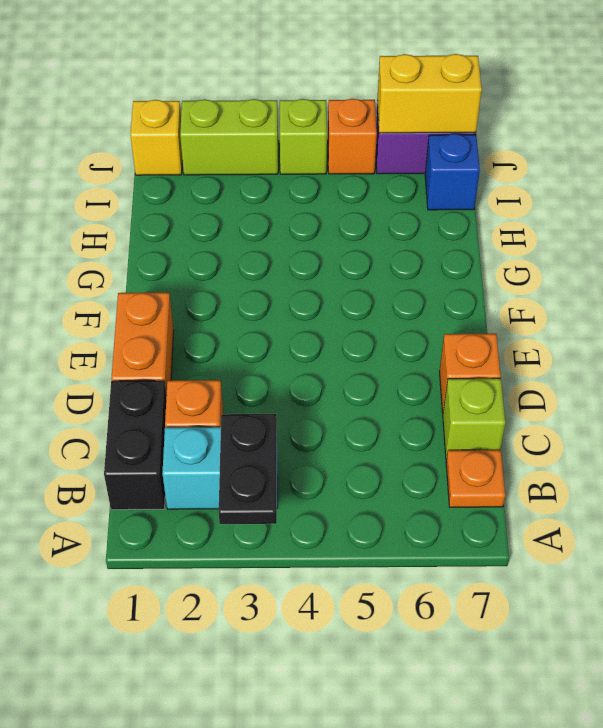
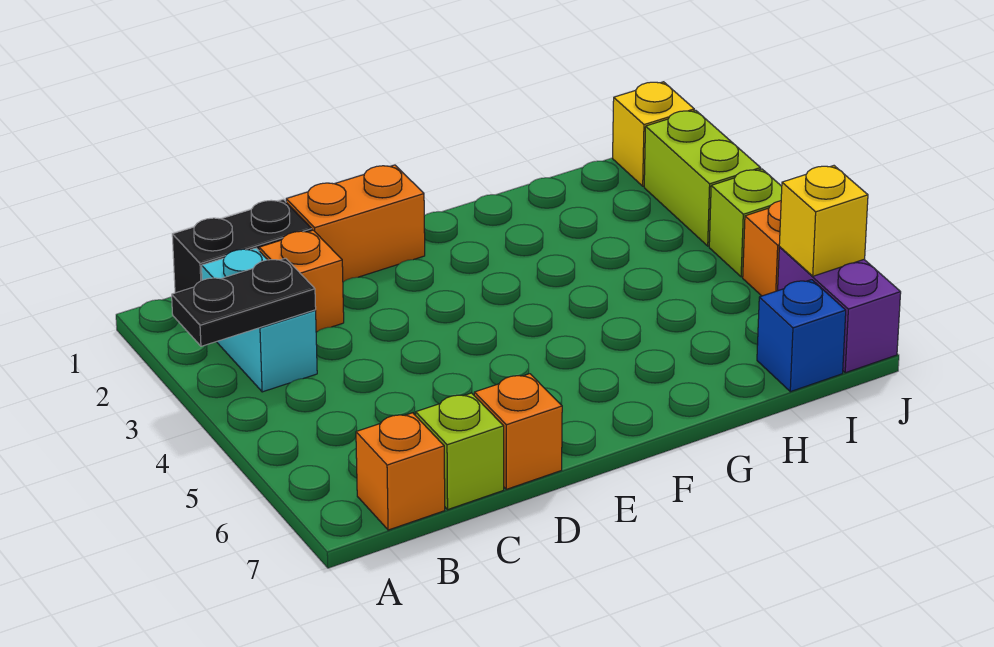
orange plate B7 level 1 -> orange brick B7 level 1
yellow brick J6:J7 level 2 -> yellow brick J6 level 2

